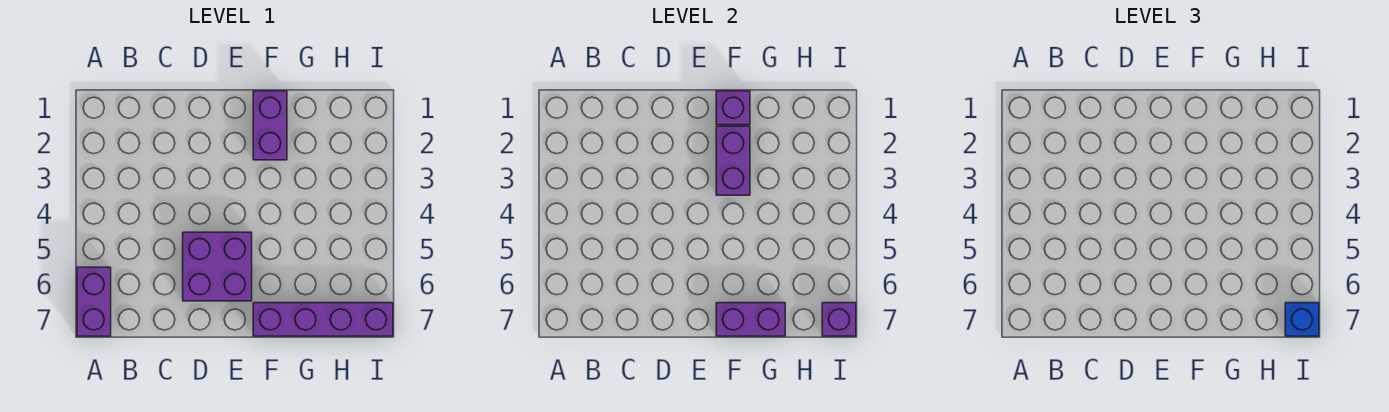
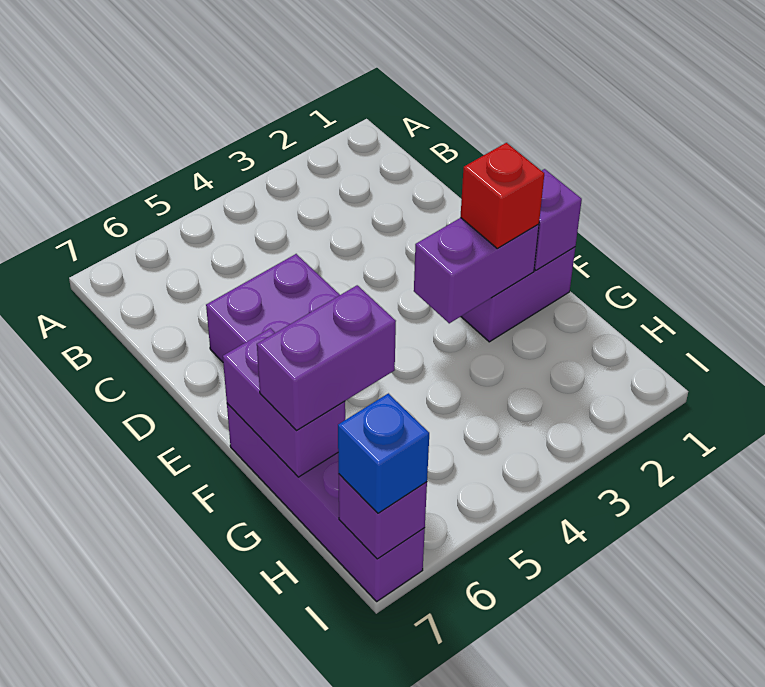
purple brick A6:A7 level 1 -> purple brick G6:G7 level 3
none -> red brick F2 level 3

